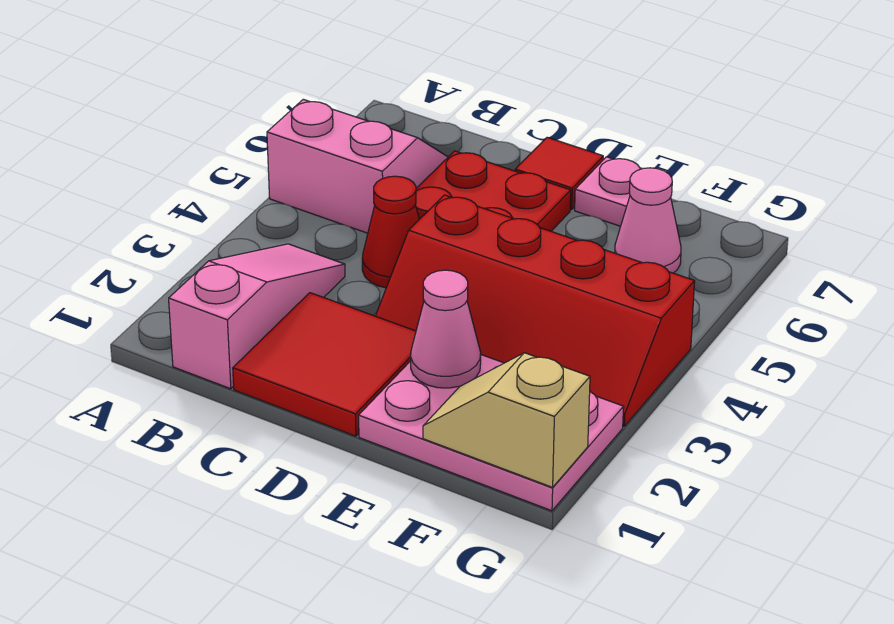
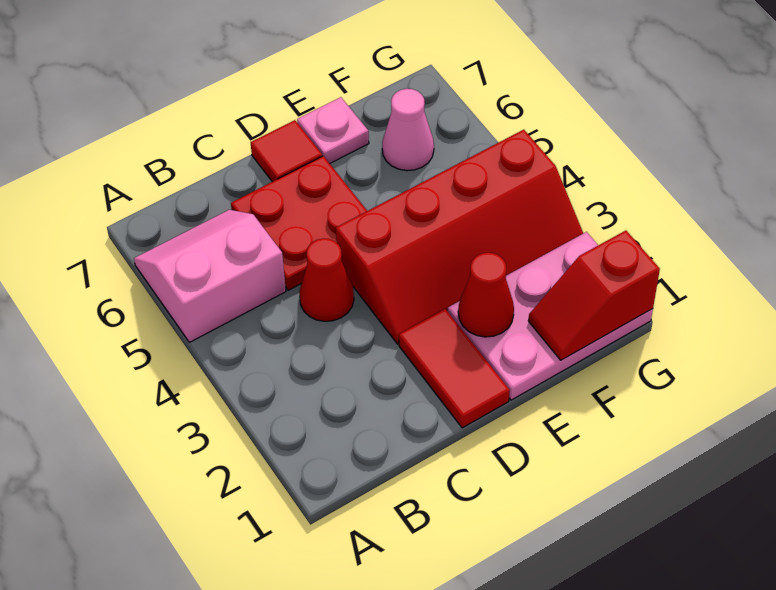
pink slope B1:B3 level 1 top 1 -> none
red tile C1:D2 level 1 -> red tile D1:D2 level 1
pink cone E2 level 2 -> red cone E2 level 2
tan slope F1:G1 level 2 top G -> red slope F1:G1 level 2 top G

